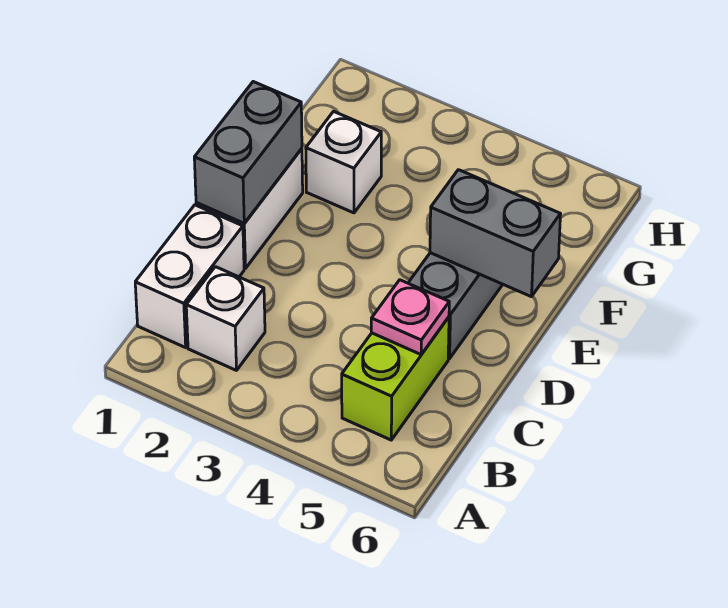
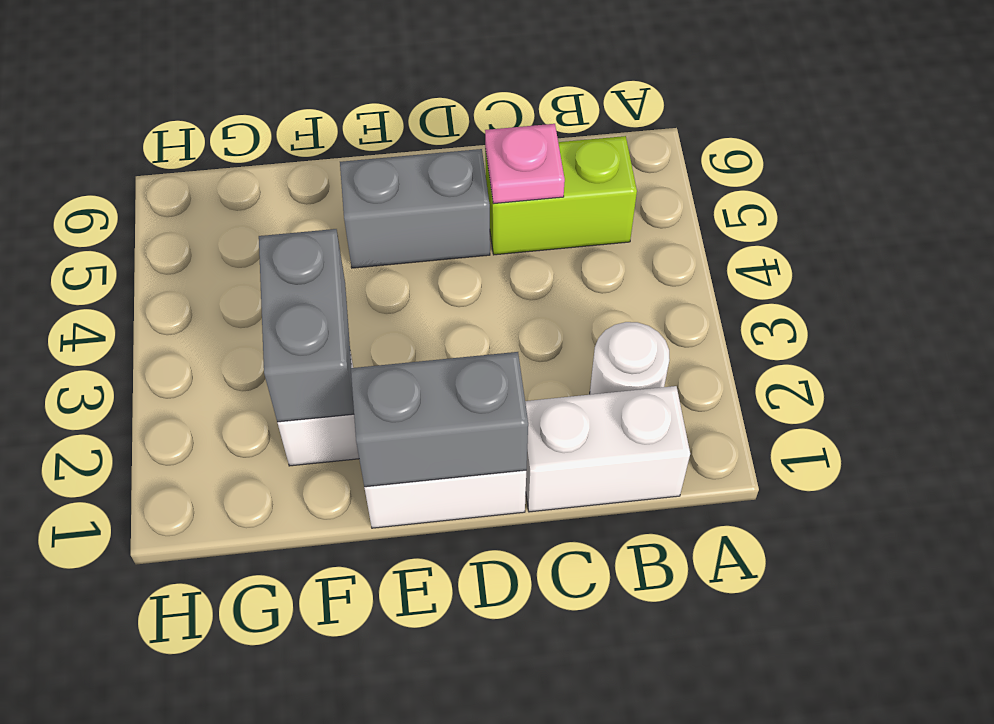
white brick B2 level 1 -> white round brick B2 level 1
grey brick E5:E6 level 2 -> grey brick F2:F3 level 2

